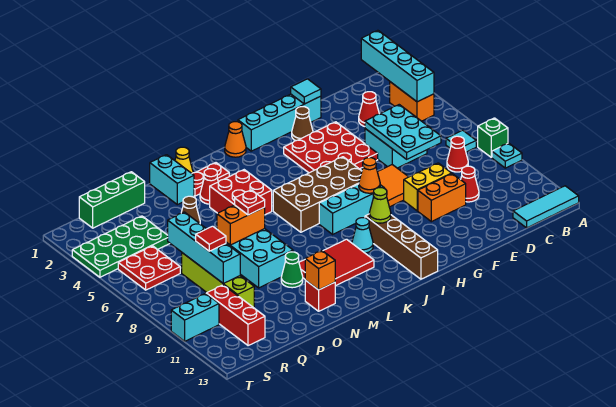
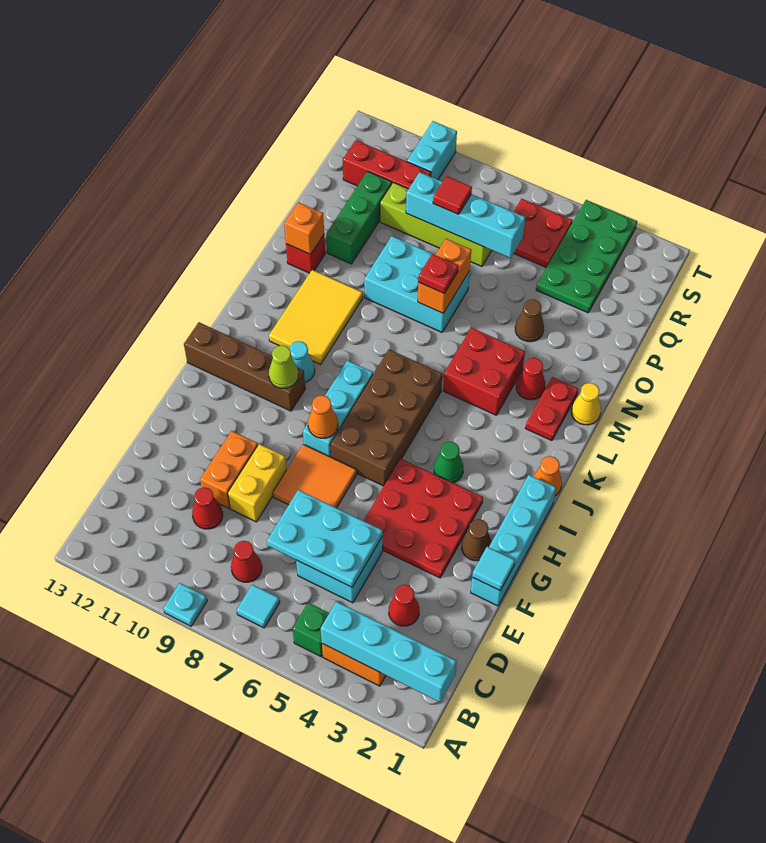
green brick A8 level 1 -> green brick B5 level 1
cyan tile A13:C13 level 1 -> none
red tile K10:M11 level 1 -> yellow tile K10:M11 level 1
cyan brick N1:N2 level 1 -> none
green cone N10 level 1 -> green cone I4 level 1
green brick P1:R1 level 1 -> green brick O11:Q11 level 1

